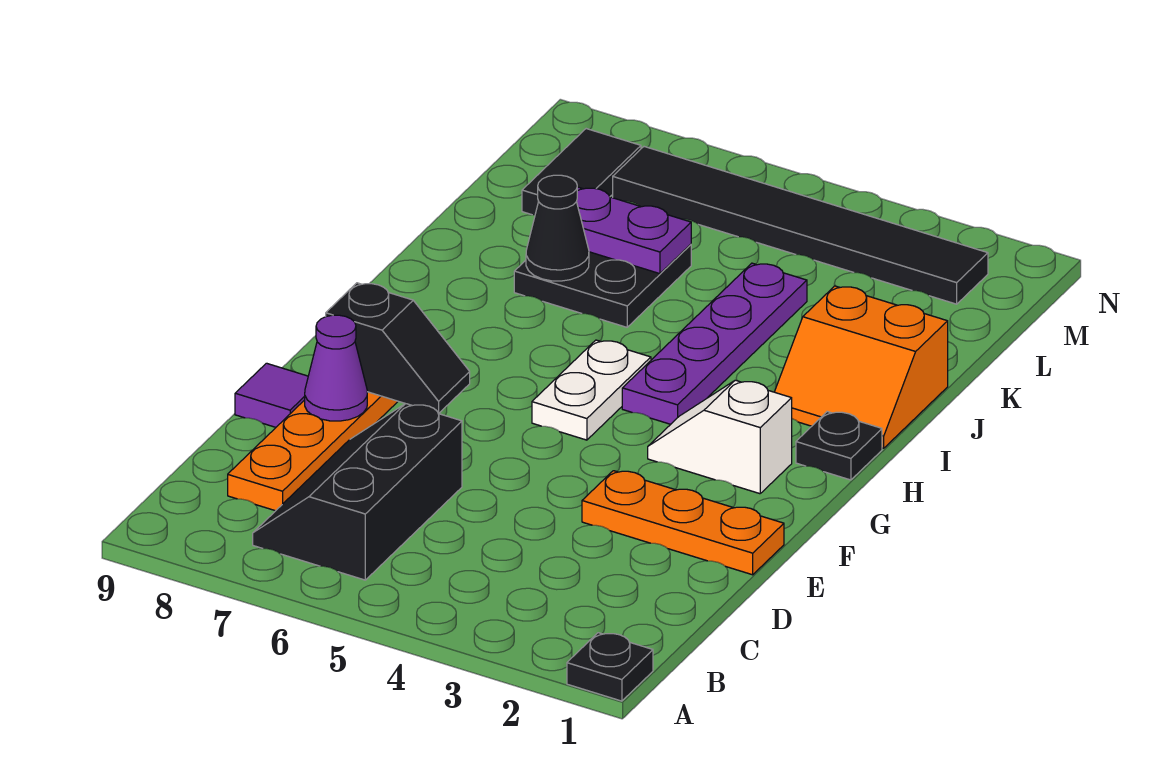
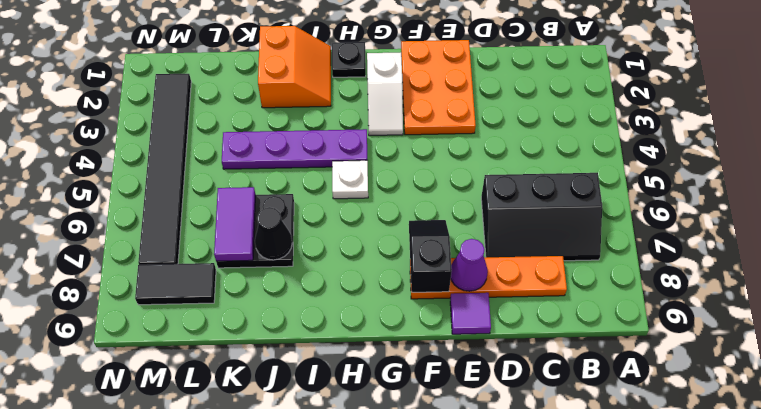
black plate A1 level 1 -> none
orange plate E1:E3 level 1 -> orange plate E1:F3 level 1
white plate G5:H5 level 1 -> white plate H5 level 1
purple plate K6:K7 level 2 -> purple tile K6:K7 level 2

